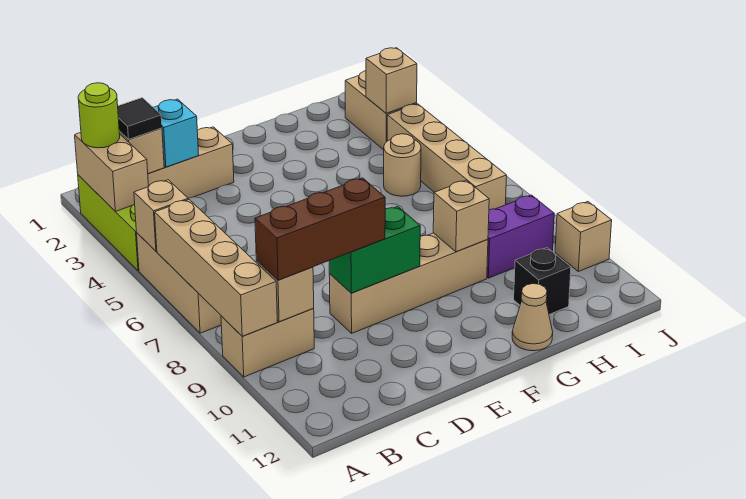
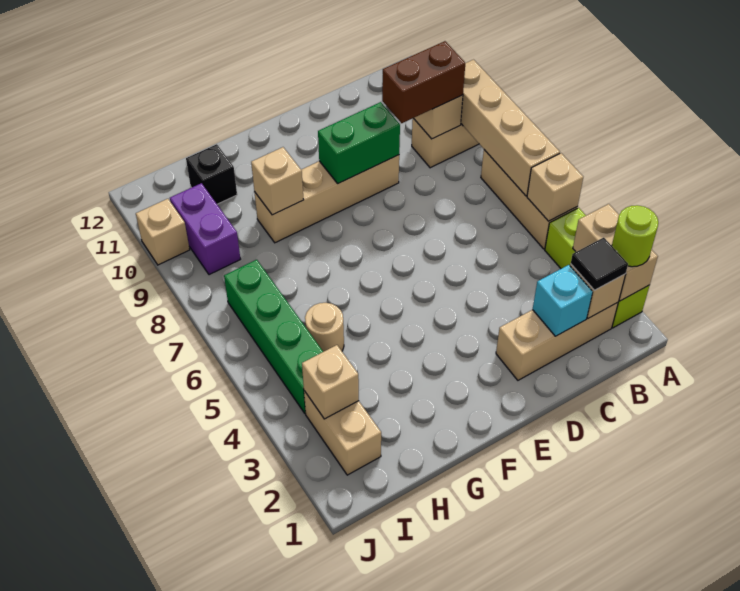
brown brick B9:D9 level 3 -> brown brick B9:C9 level 3
tan cone G12 level 1 -> none
purple brick H9:I9 level 1 -> purple brick I9:I10 level 1
tan brick I4:I7 level 1 -> green brick I4:I7 level 1

